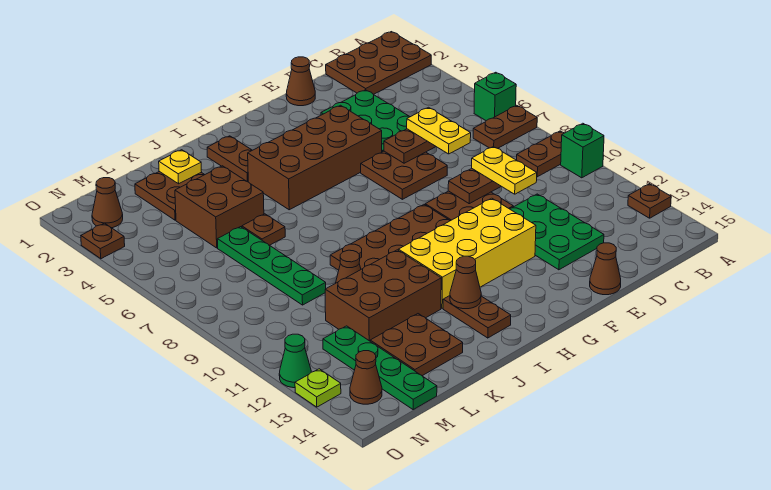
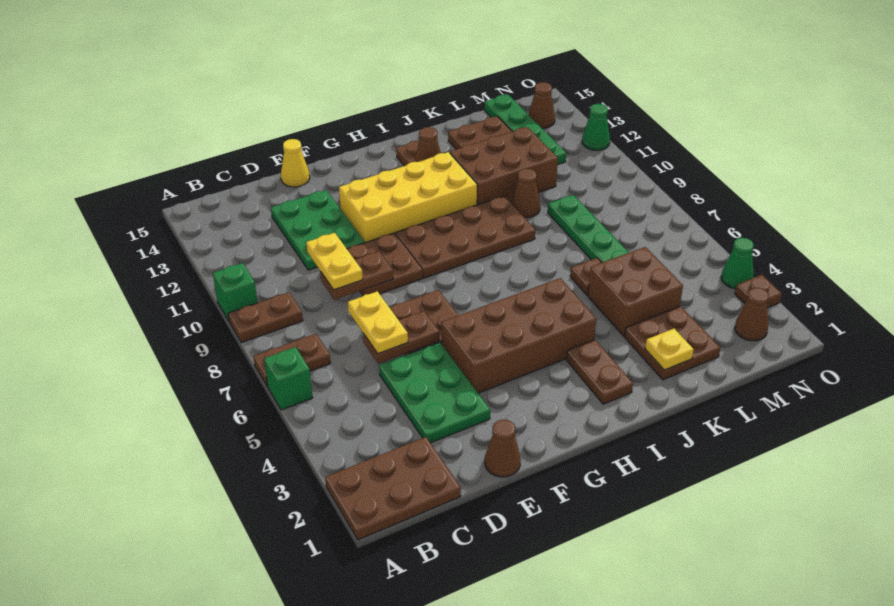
brown plate A13 level 1 -> none
brown cone E15 level 1 -> yellow cone E15 level 1
none -> green cone O4 level 1
lime plate O13 level 1 -> none

